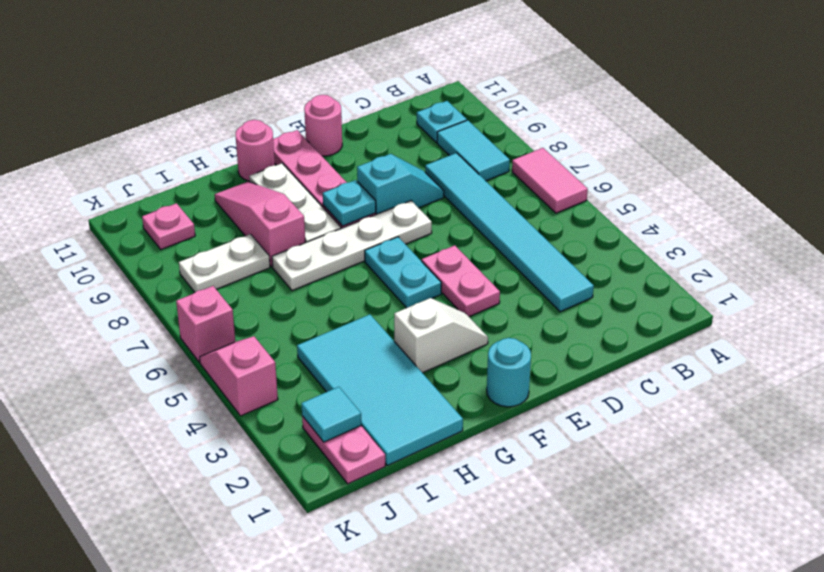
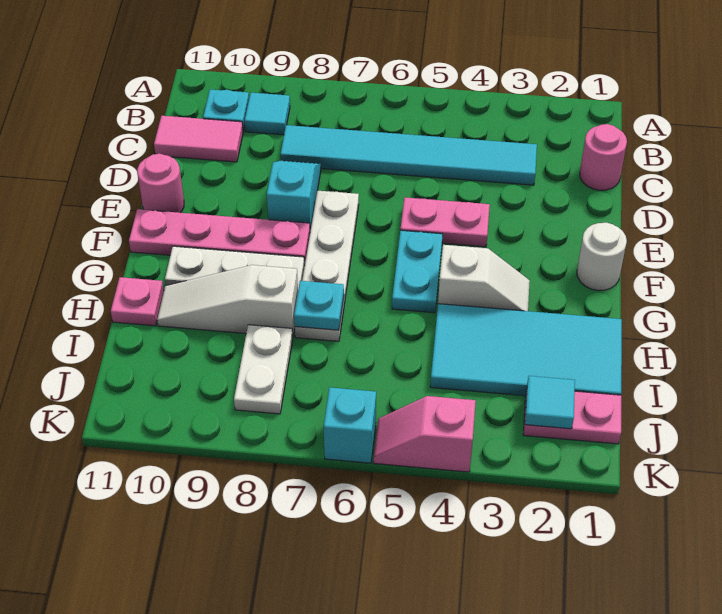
pink tile A6:A7 level 1 -> pink tile C10:C11 level 1
cyan tile B8:B9 level 1 -> cyan tile B9 level 1
cyan round brick F1 level 1 -> white round brick F1 level 1
white slope F3:G3 level 1 top G -> white slope G3:G4 level 1 top 4
cyan plate F5:F6 level 1 -> cyan plate F5:G5 level 1
cyan plate F8 level 2 -> cyan plate H7 level 2
pink round brick G11 level 1 -> pink round brick C1 level 1
pink slope H8:H10 level 1 top 8 -> white slope H8:H10 level 1 top 8
pink plate J10 level 1 -> pink plate H11 level 1
pink brick K6 level 1 -> cyan brick K6 level 1

